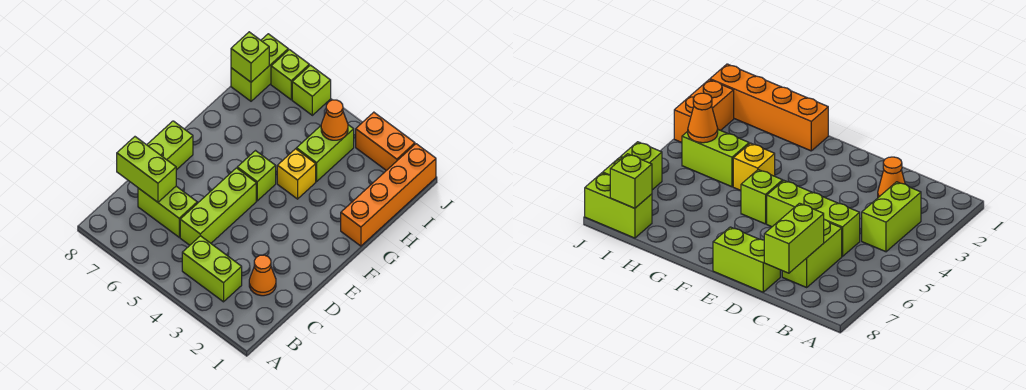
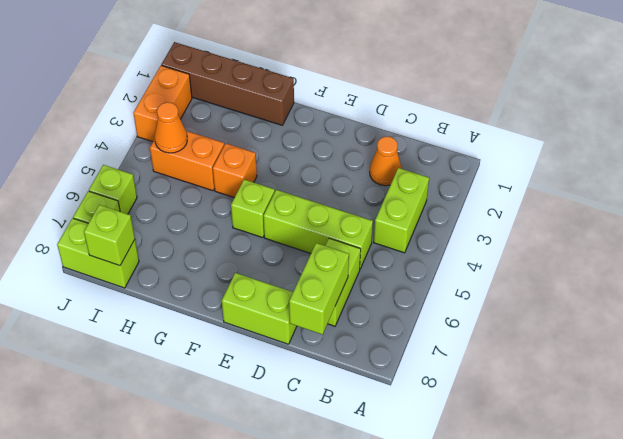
orange brick G1:J1 level 1 -> brown brick G1:J1 level 1
yellow brick G4 level 1 -> orange brick G4 level 1
lime brick H4:I4 level 1 -> orange brick H4:I4 level 1

